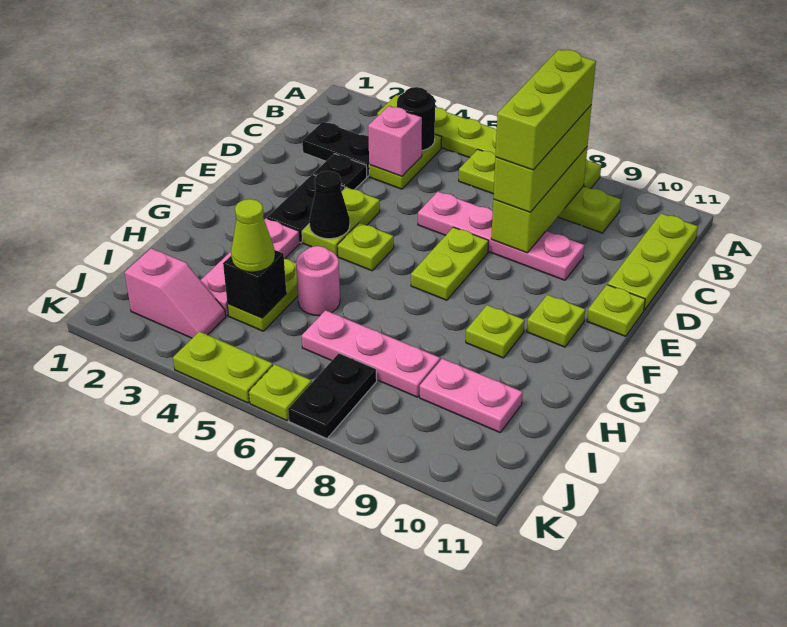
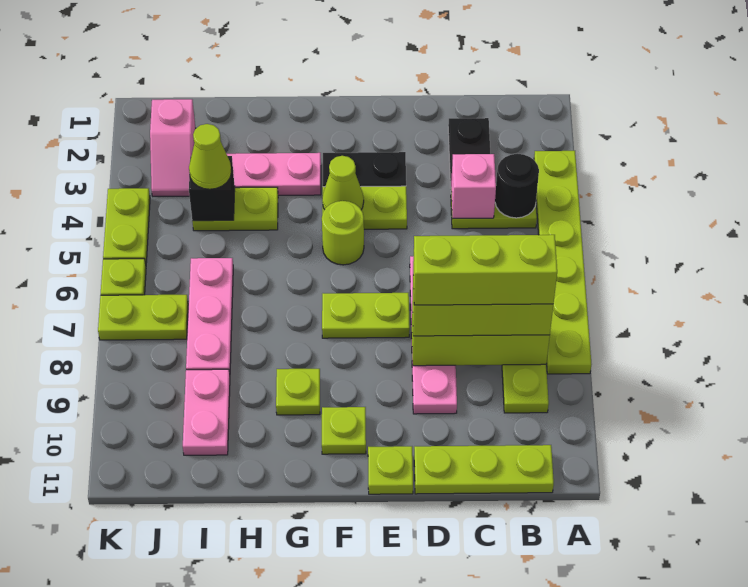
black plate D3 level 1 -> none
black cone F4 level 2 -> lime cone F4 level 2
lime plate F5 level 1 -> lime round brick F5 level 1
pink round brick H5 level 1 -> none
black plate J7:K7 level 1 -> lime plate J7:K7 level 1

